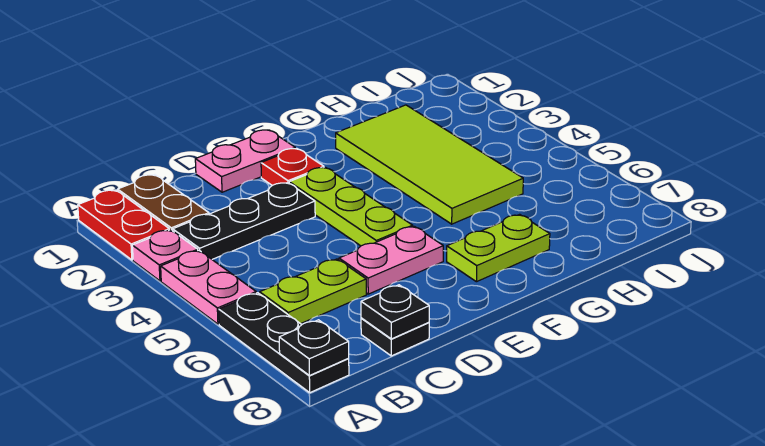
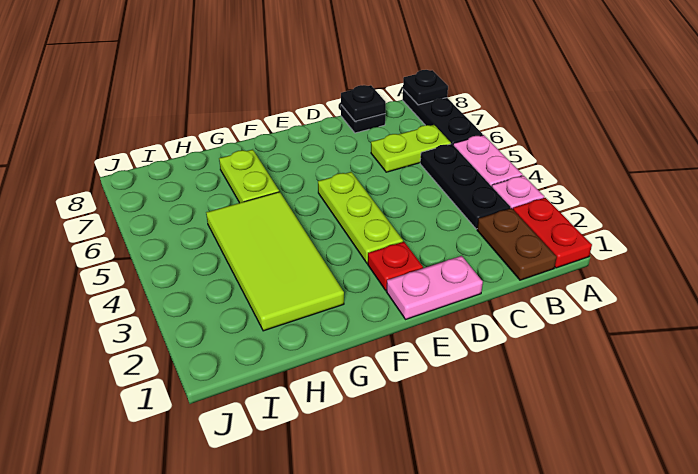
black plate B3:D3 level 1 -> black plate B3:B5 level 1
pink plate D6:E6 level 1 -> none
lime plate F7:G7 level 1 -> lime plate G6:G7 level 1

